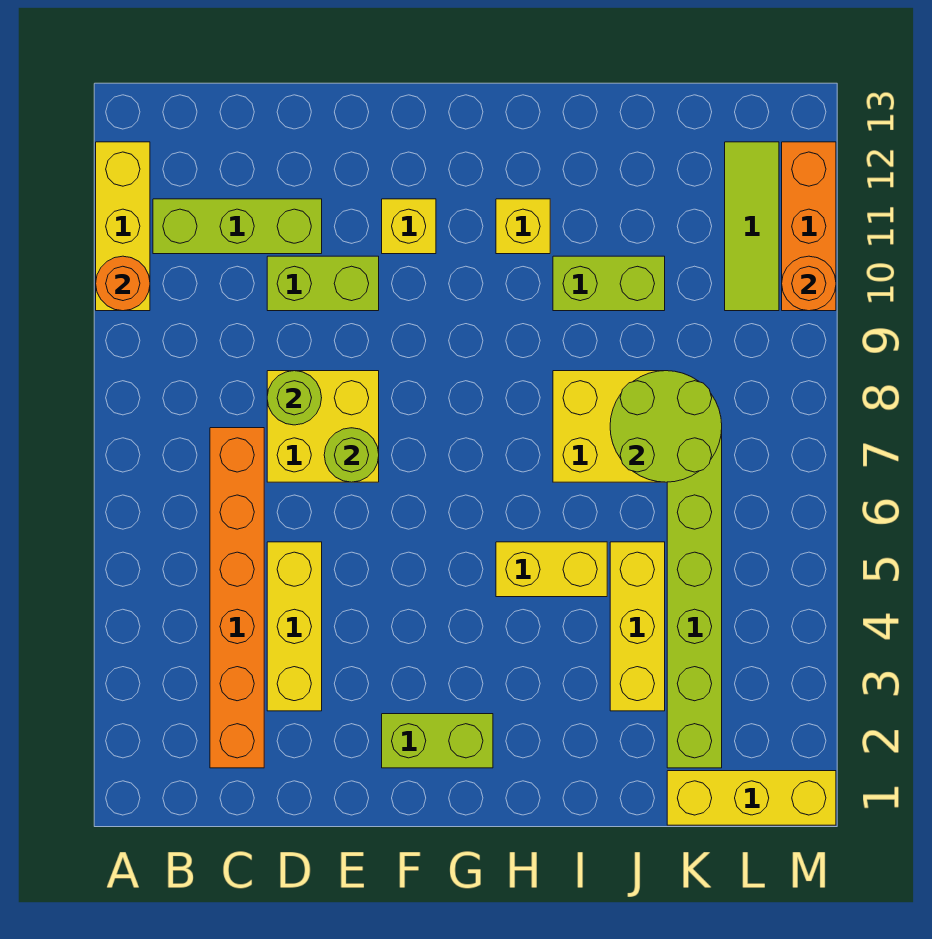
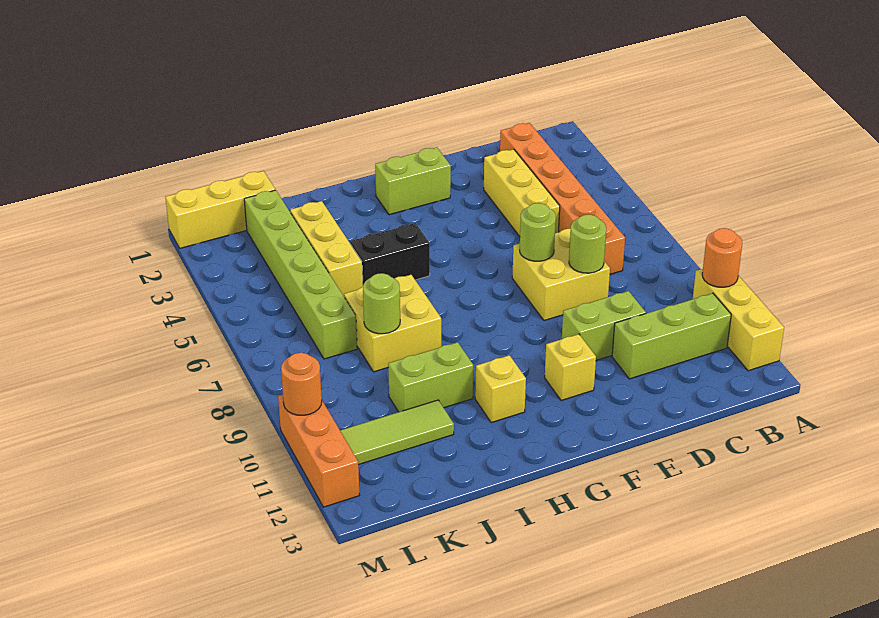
yellow brick H5:I5 level 1 -> black brick H5:I5 level 1
lime round brick J7:K8 level 2 -> lime round brick J8 level 2
lime tile L10:L12 level 1 -> lime tile J11:L11 level 1

